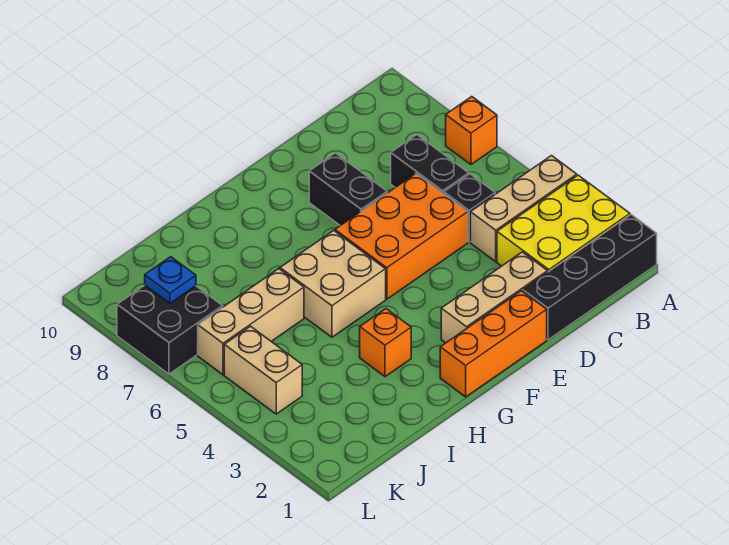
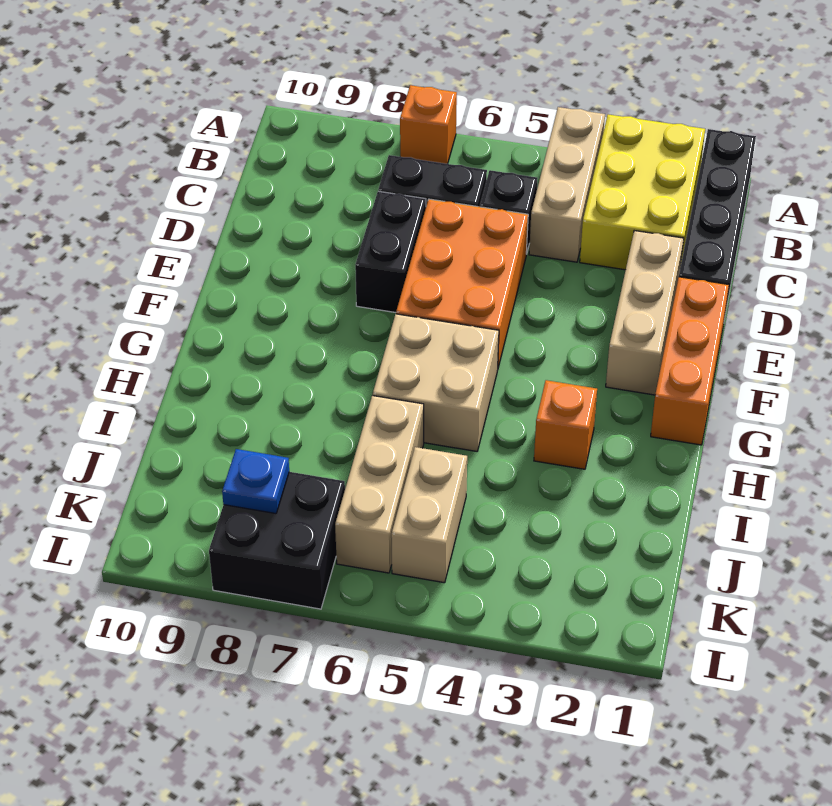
black brick E7:E8 level 1 -> black brick D7:E7 level 1
tan brick K4:K5 level 1 -> tan brick J5:K5 level 1

